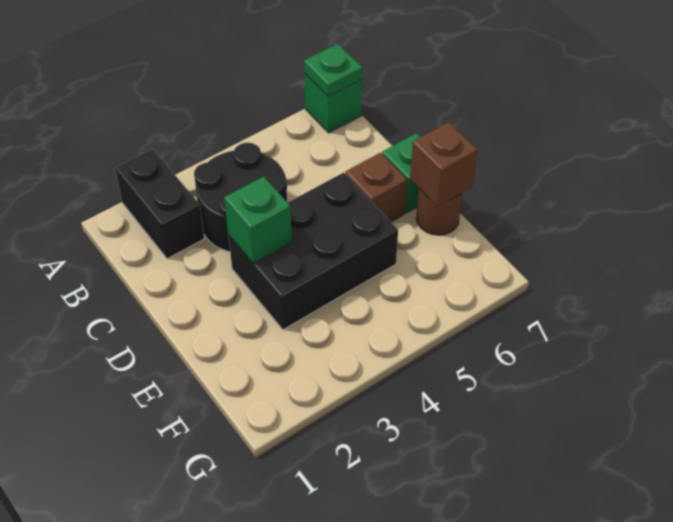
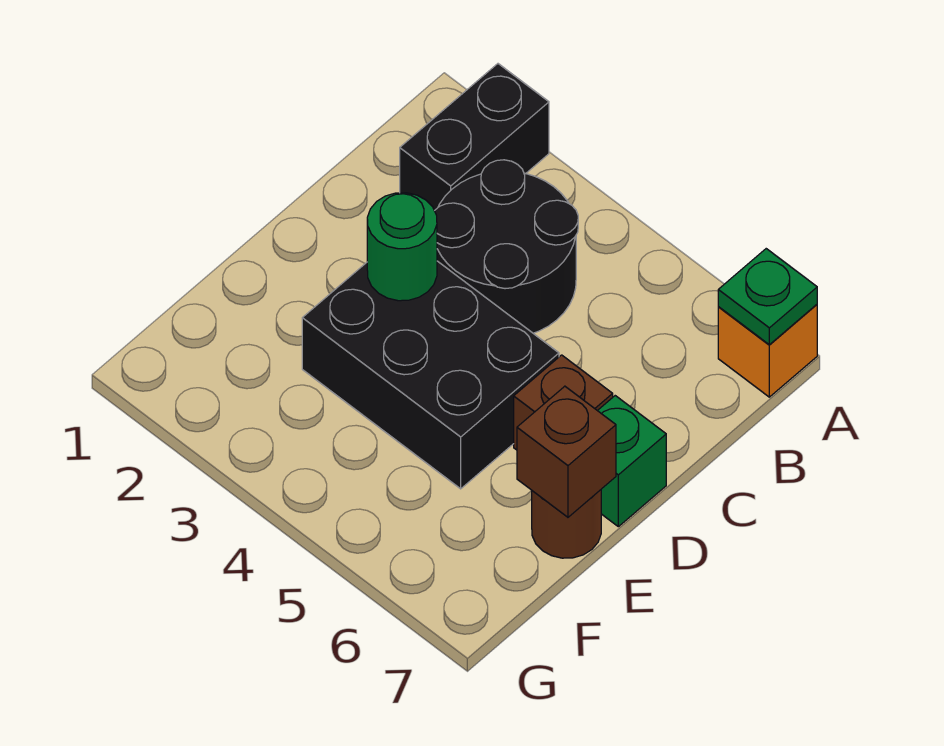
green brick A7 level 1 -> orange brick A7 level 1
green brick D3 level 2 -> green round brick D3 level 2

